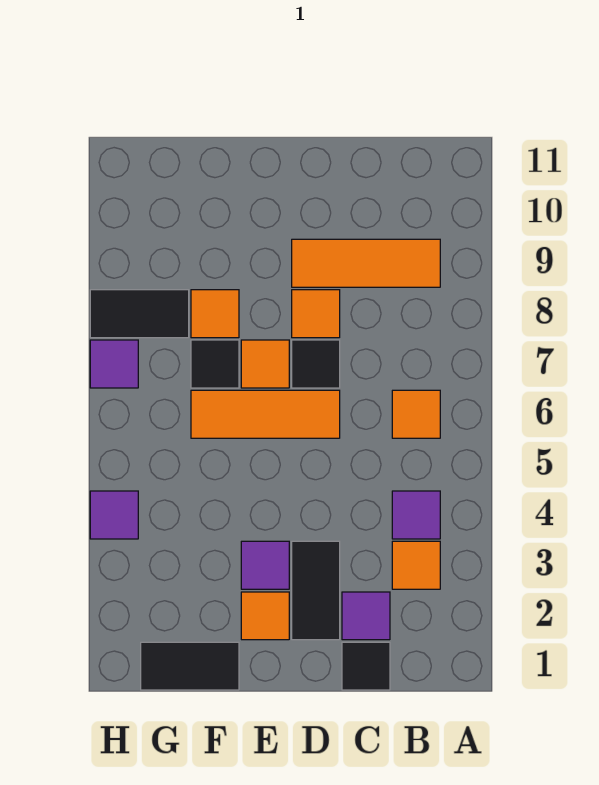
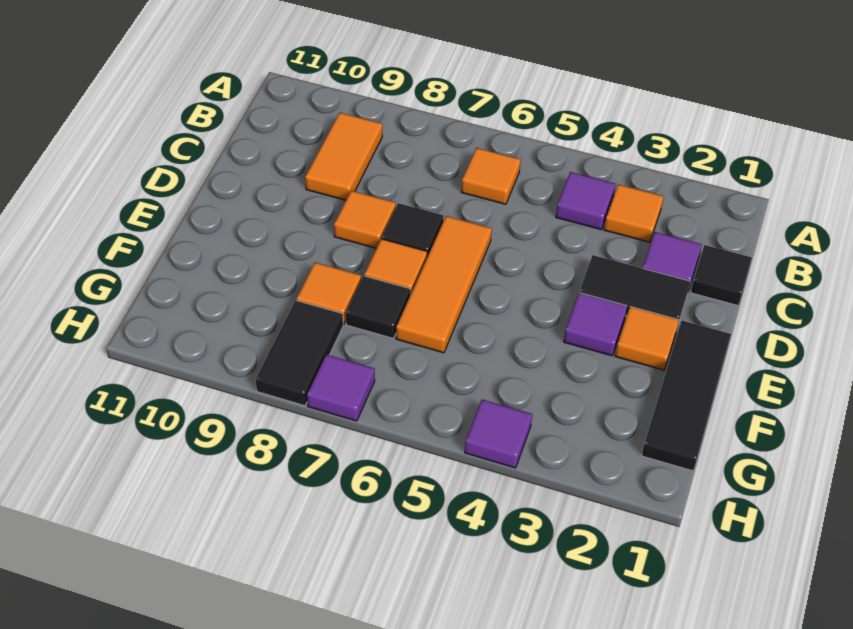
orange tile B9:D9 level 1 -> orange tile B9:C9 level 1
black tile F1:G1 level 1 -> black tile E1:G1 level 1

